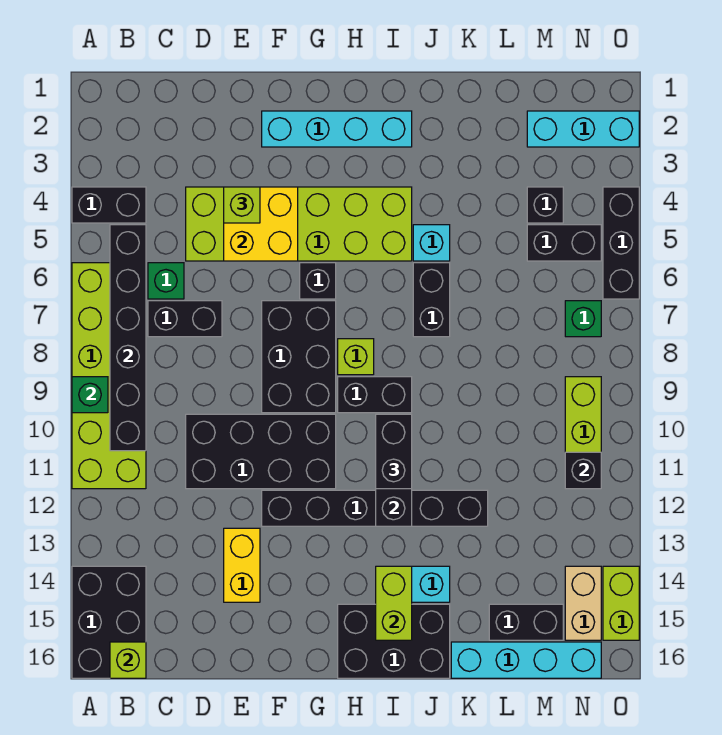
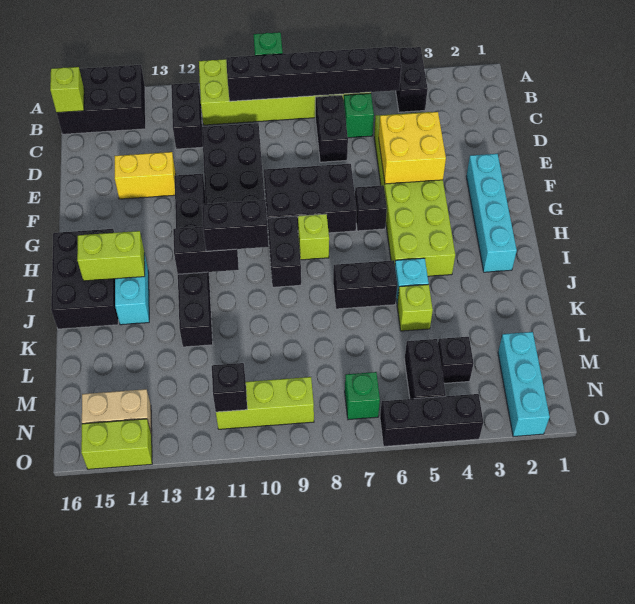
lime brick E4 level 3 -> lime brick K5 level 1
cyan brick K16:N16 level 1 -> none
black brick L15:M15 level 1 -> black brick B12:C12 level 1

